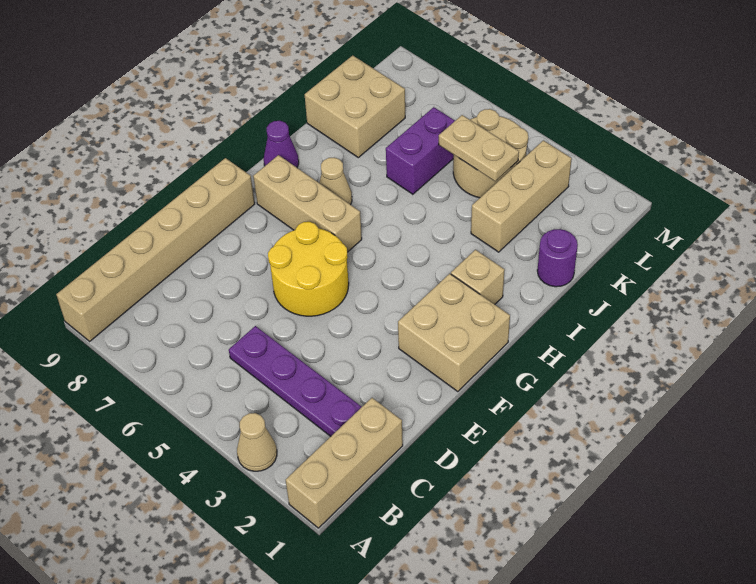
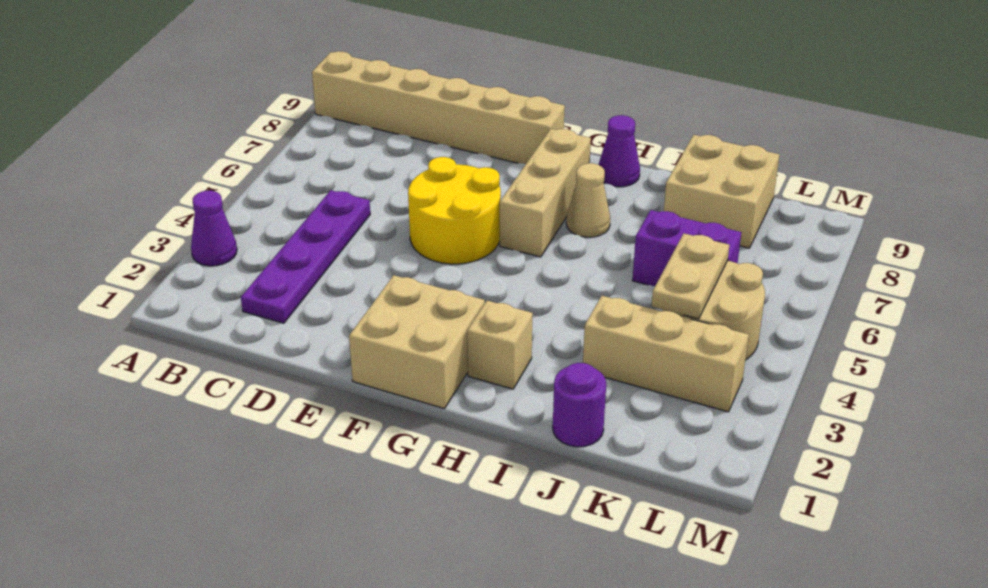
tan brick A1:C1 level 1 -> none
tan cone A3 level 1 -> purple cone A3 level 1

